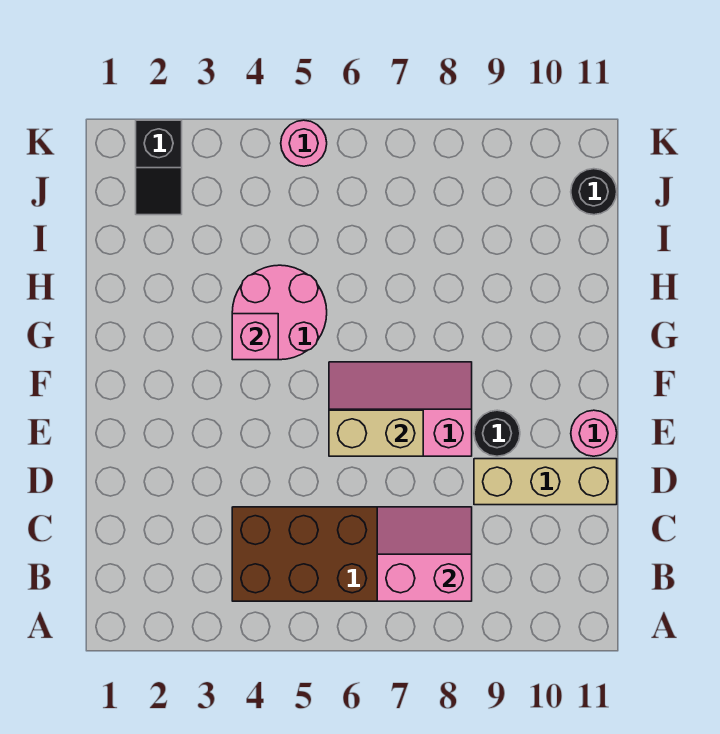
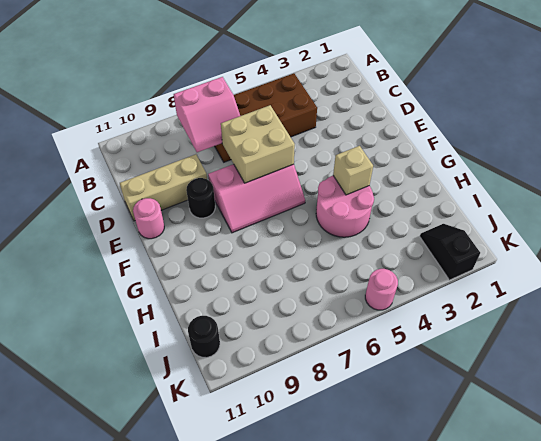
tan brick E6:E7 level 2 -> tan brick D6:E7 level 2
pink brick G4 level 2 -> tan brick G4 level 2

